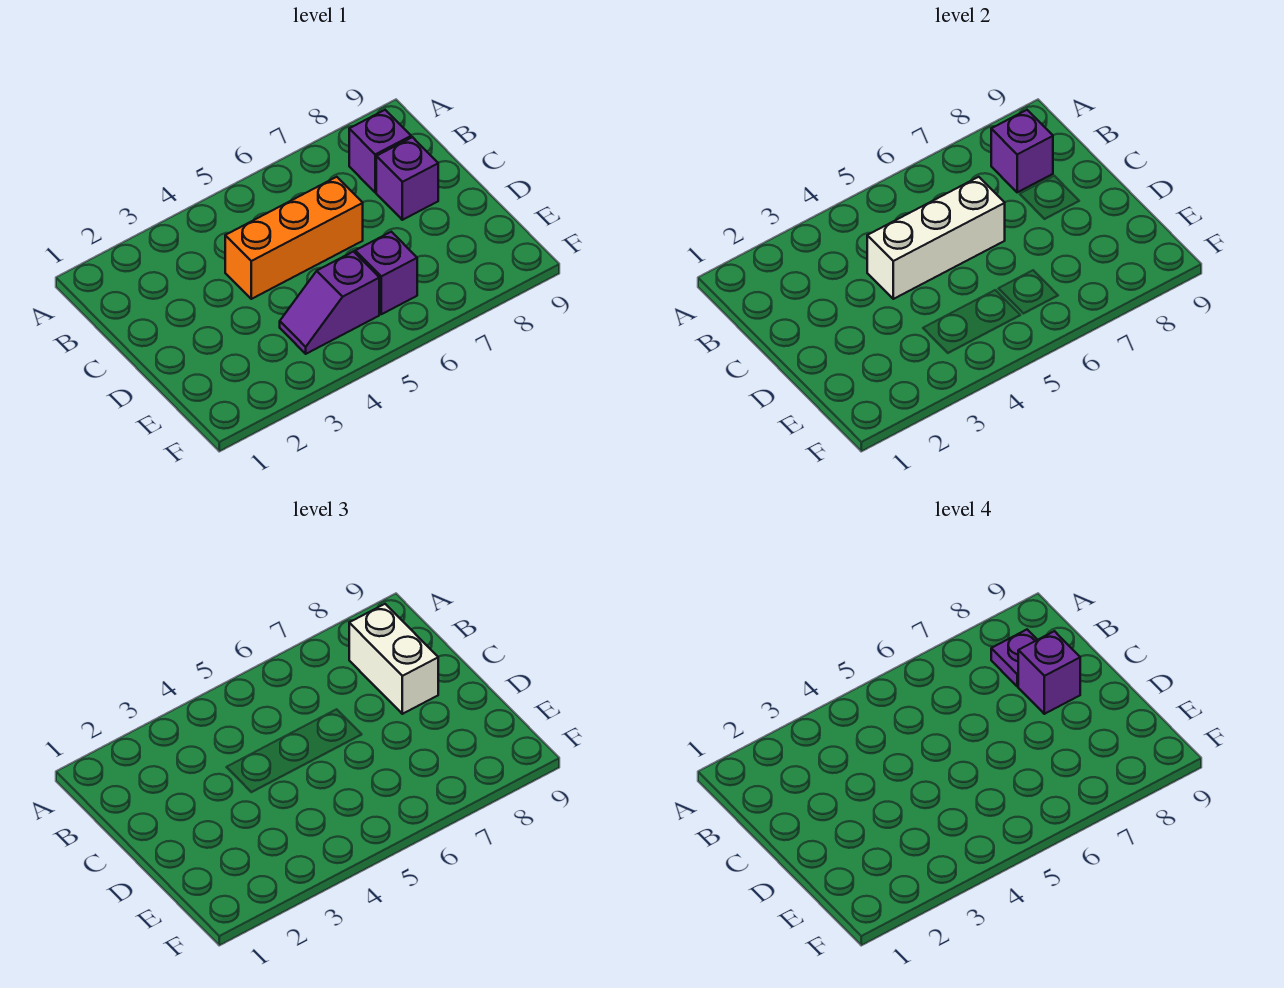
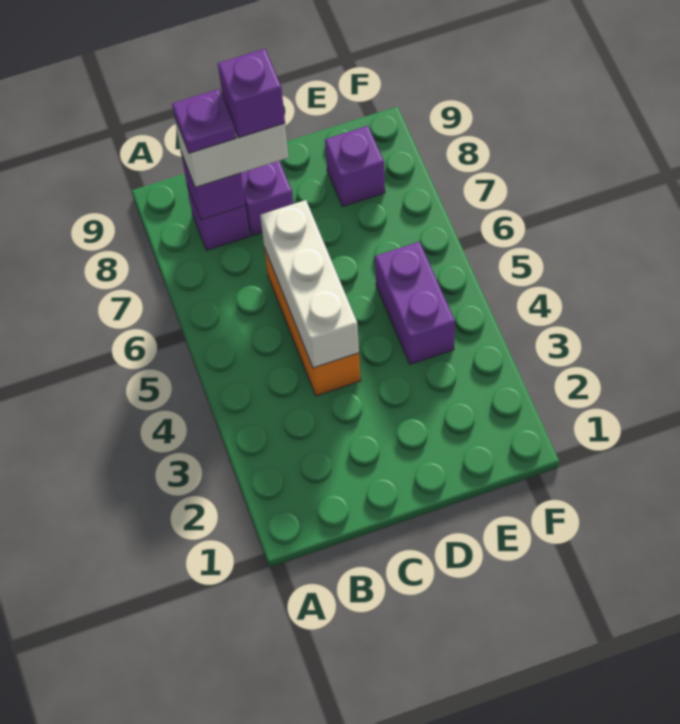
purple slope E4:E5 level 1 top 5 -> purple brick E4:E5 level 1
purple brick E6 level 1 -> purple brick E8 level 1

